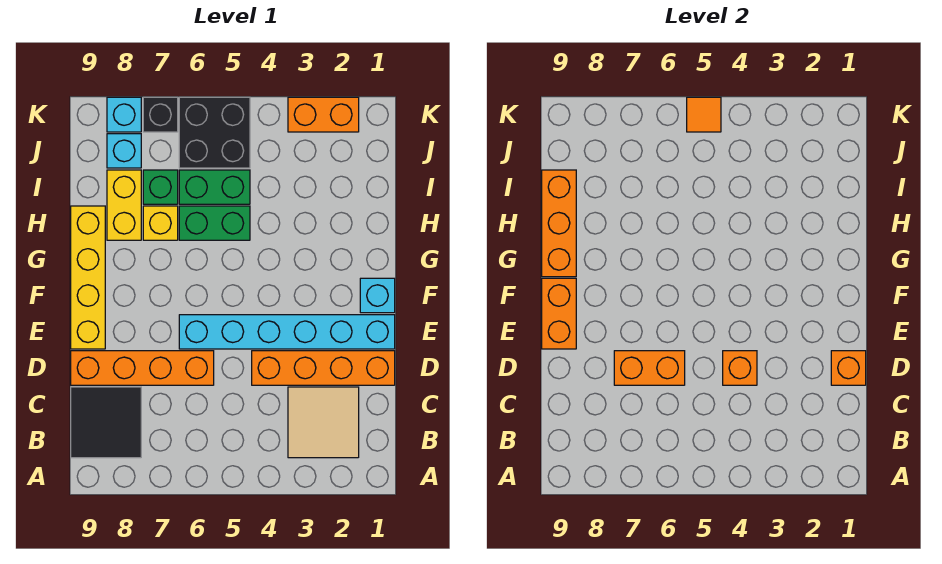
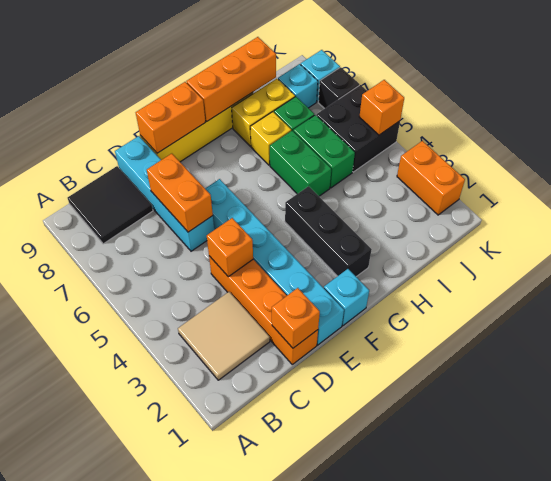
orange brick D6:D9 level 1 -> cyan brick D6:D9 level 1
none -> black brick G2:G4 level 1
orange tile K5 level 2 -> orange brick K5 level 2

